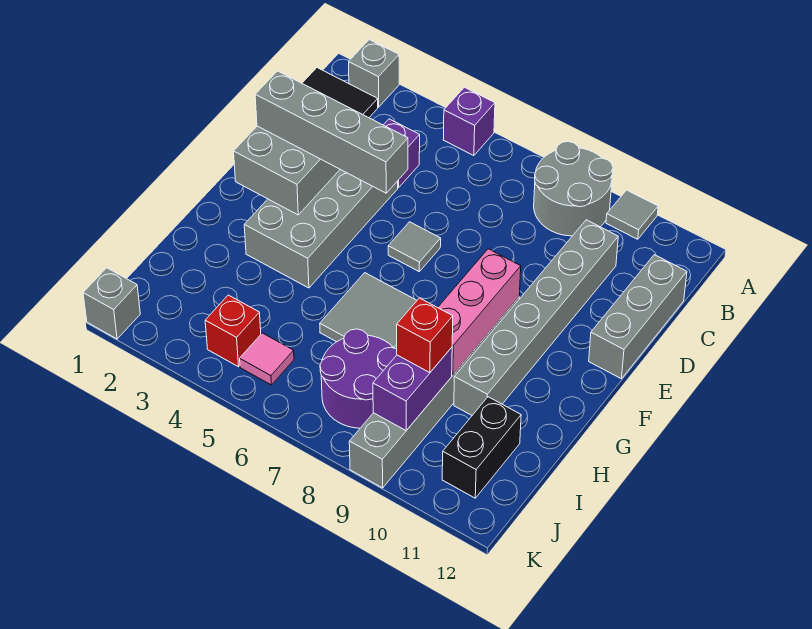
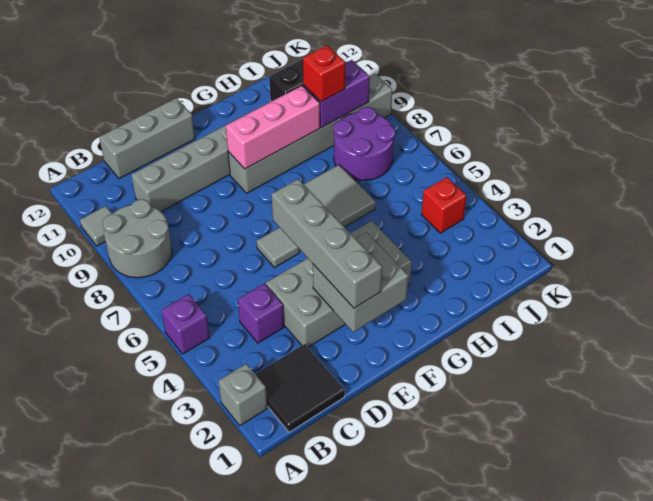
pink tile J5 level 1 -> none
grey brick K1 level 1 -> none

